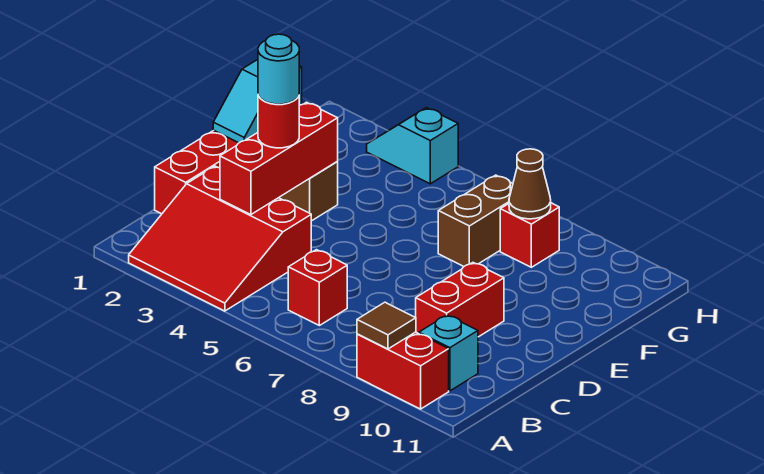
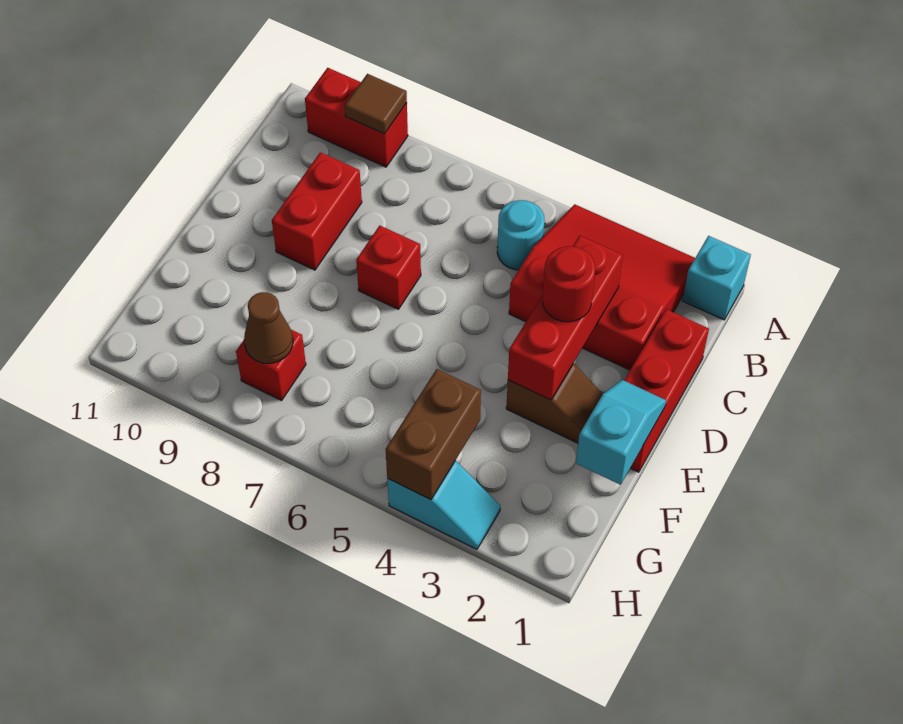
red brick B6 level 1 -> red brick D7 level 1
cyan brick B10 level 1 -> cyan brick A1 level 1
cyan round brick D3 level 4 -> cyan round brick B5 level 1
brown brick F7:G7 level 1 -> brown brick G4:H4 level 2

